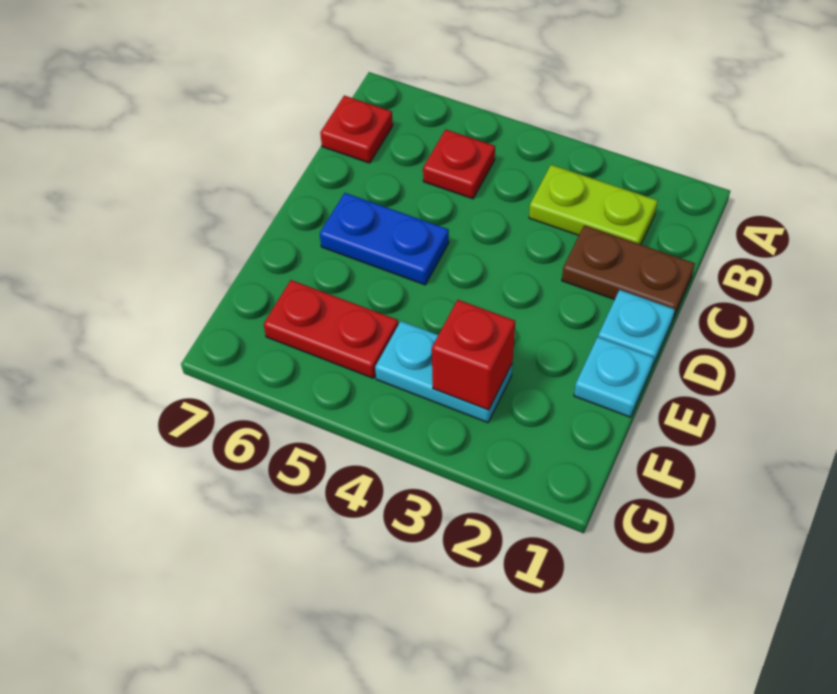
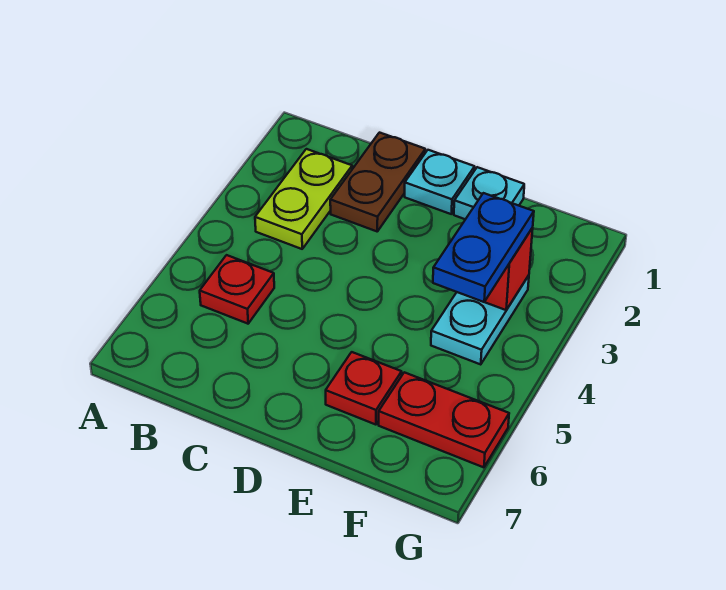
red plate B7 level 1 -> red plate E6 level 1
blue plate D5:D6 level 1 -> blue plate F3:F4 level 3
red plate F5:F6 level 1 -> red plate F6:G6 level 1

